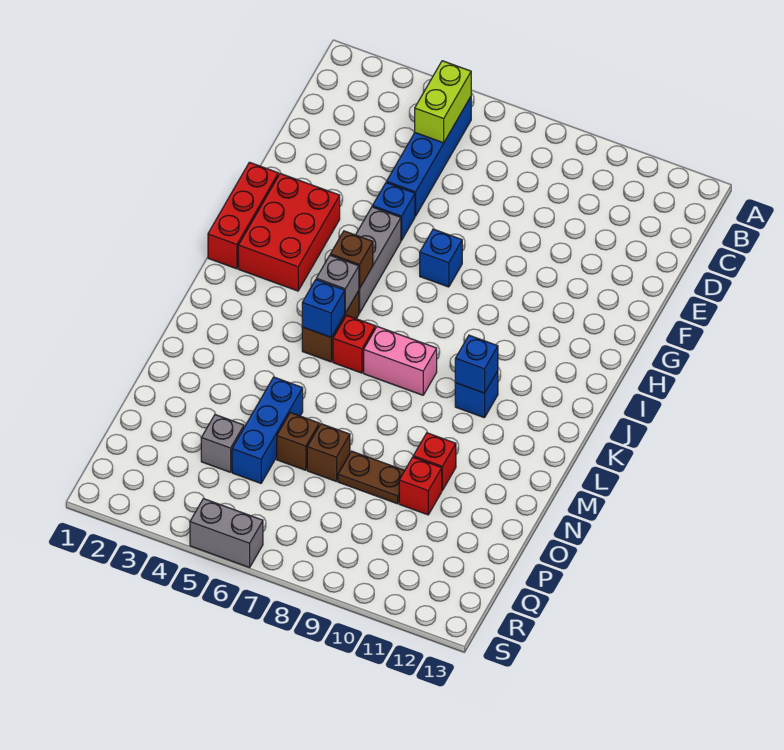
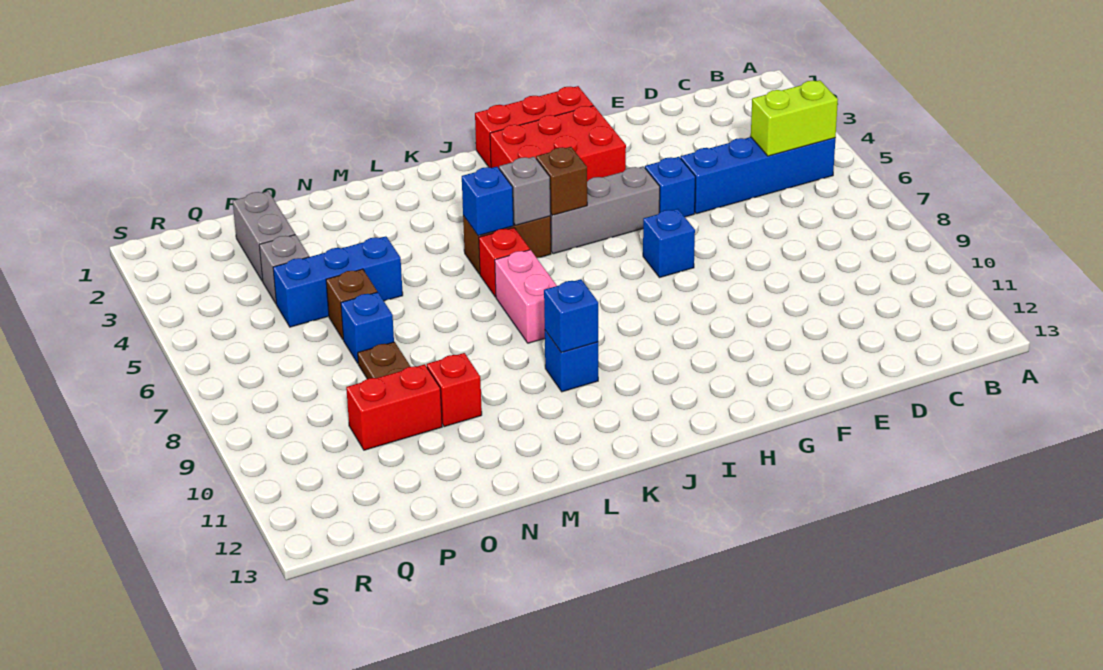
brown brick O7 level 1 -> blue brick O7 level 1
red brick O10 level 1 -> red brick O10:P10 level 1
grey brick S5:S6 level 1 -> grey brick P2:P3 level 1

